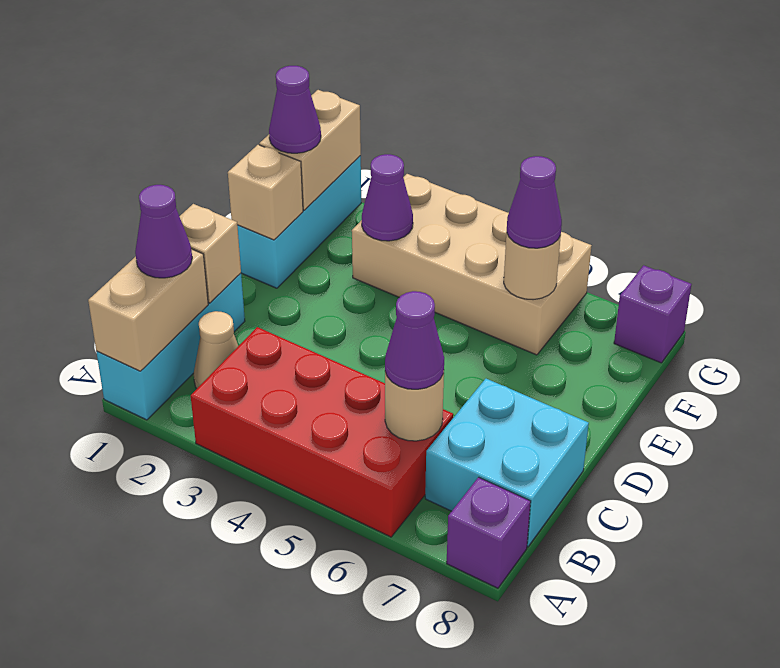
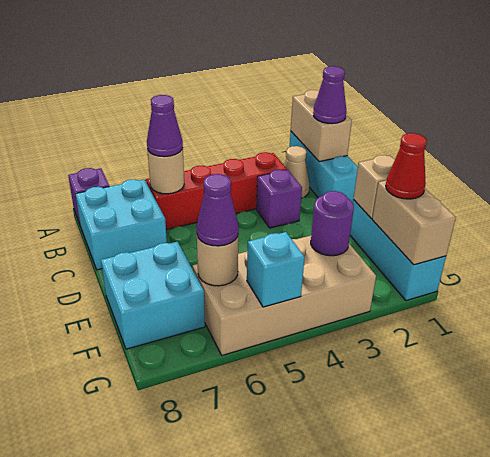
red brick A3:B6 level 1 -> red brick B3:B6 level 1
tan brick C1 level 2 -> none
none -> cyan brick E7:F8 level 1
purple cone F1 level 3 -> red cone F1 level 3
purple cone F3 level 2 -> purple round brick F3 level 2
none -> cyan brick G5 level 2
purple brick G8 level 1 -> purple brick C3 level 1

